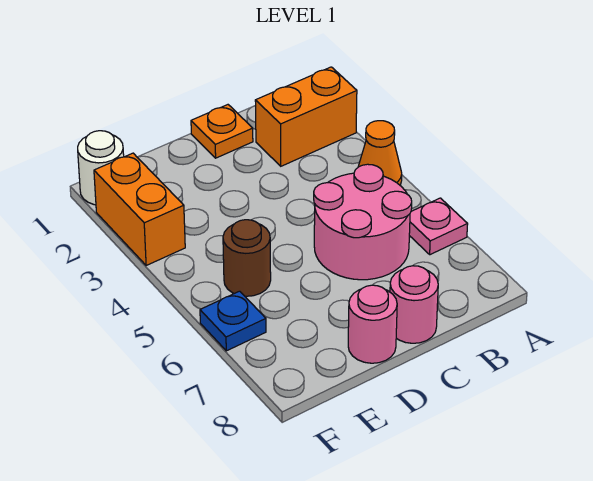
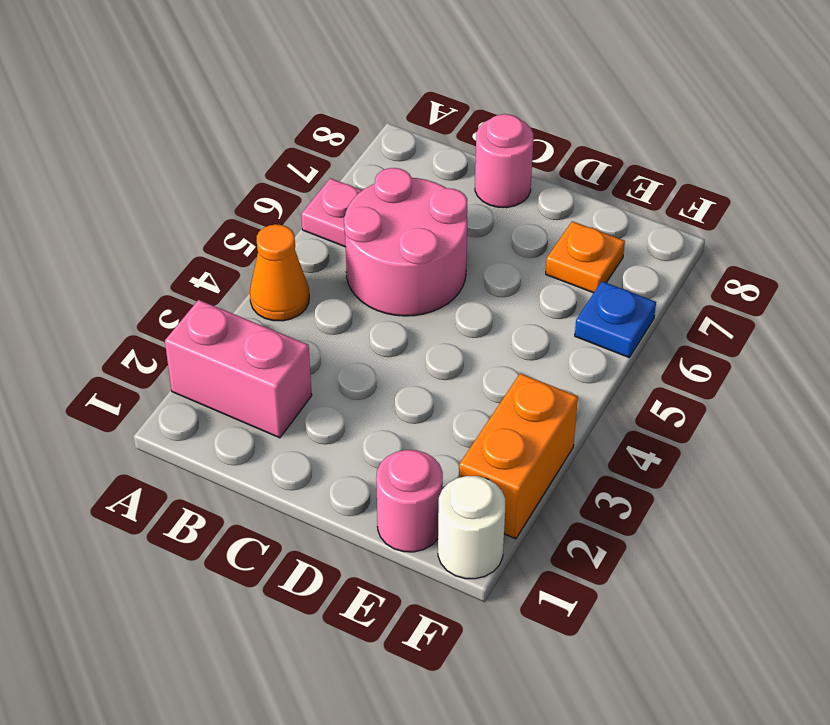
orange brick A2:B2 level 1 -> pink brick A2:B2 level 1
orange plate C1 level 1 -> orange plate E7 level 1
pink round brick D8 level 1 -> pink round brick E1 level 1
brown round brick E5 level 1 -> none

